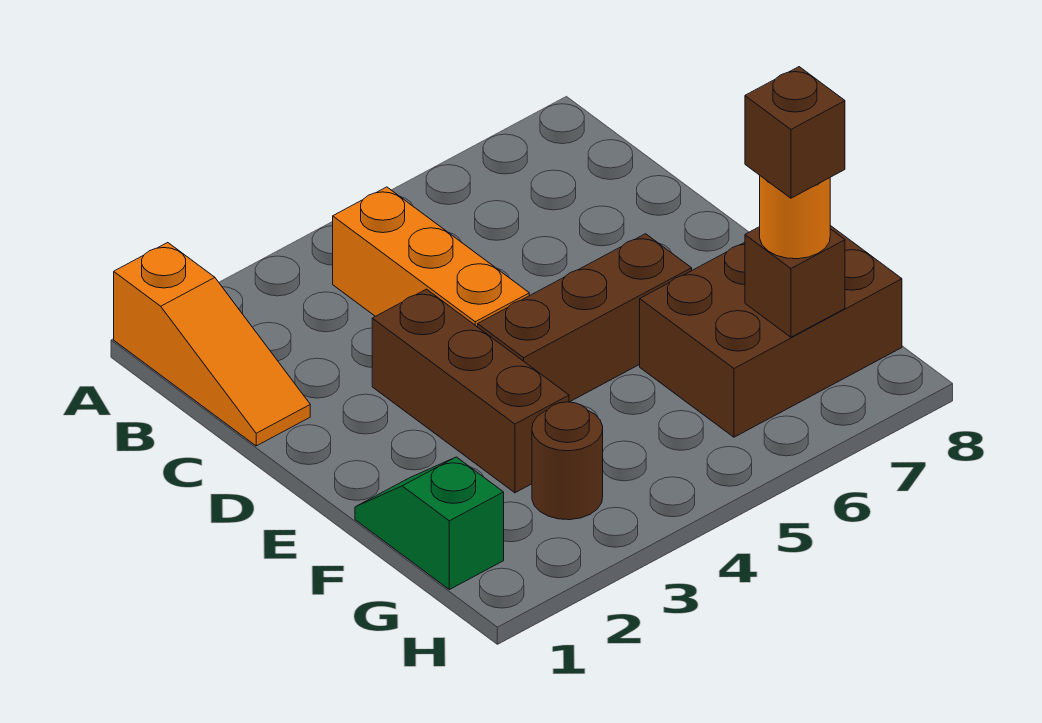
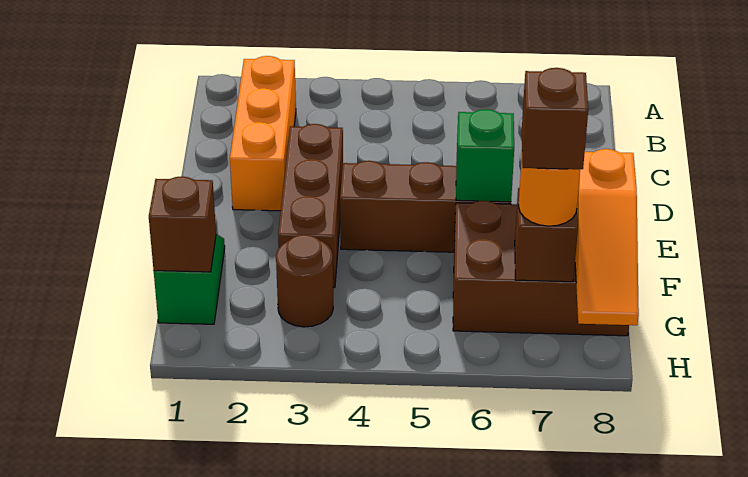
orange slope A1:C1 level 1 top A -> orange slope F8:H8 level 2 top F
orange brick B4:D4 level 1 -> orange brick B2:D2 level 1
none -> green brick E6 level 2
none -> brown brick G1 level 2

